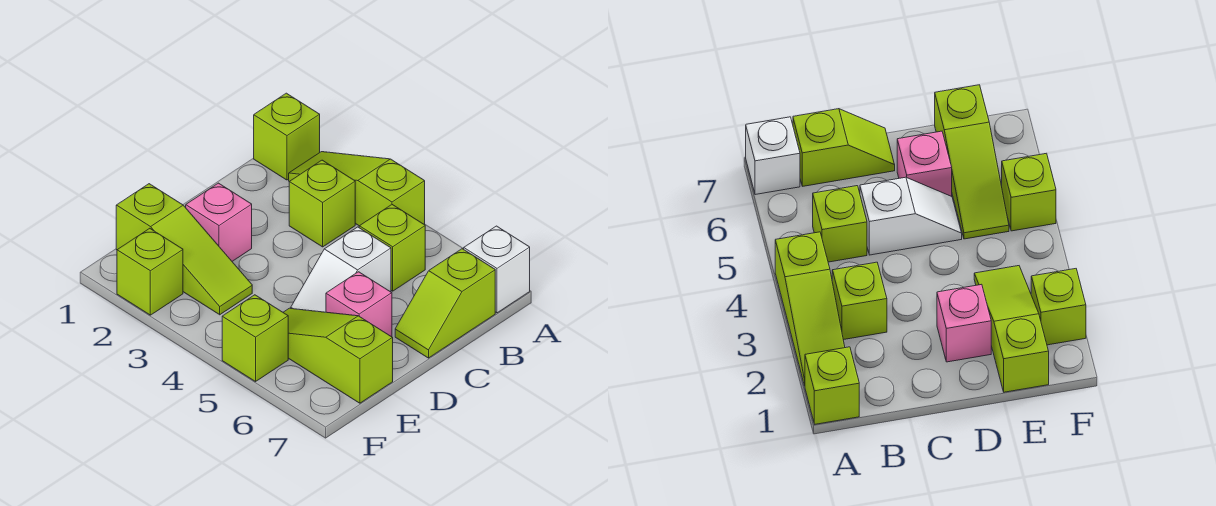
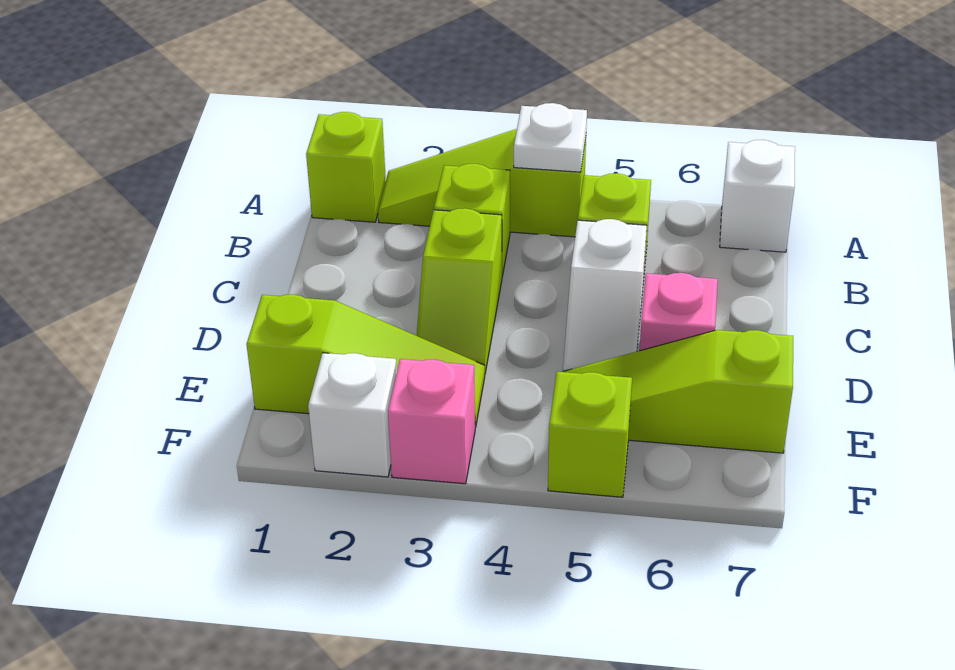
none -> white plate A4 level 2
lime slope B7:C7 level 1 top B -> lime slope C3:D3 level 1 top C
pink brick D2 level 1 -> pink brick F3 level 1
lime brick F2 level 1 -> white brick F2 level 1

